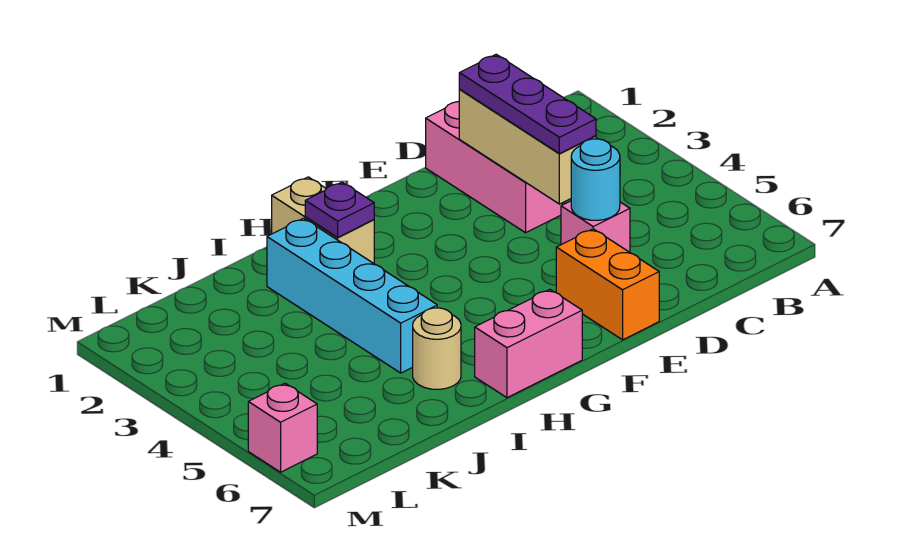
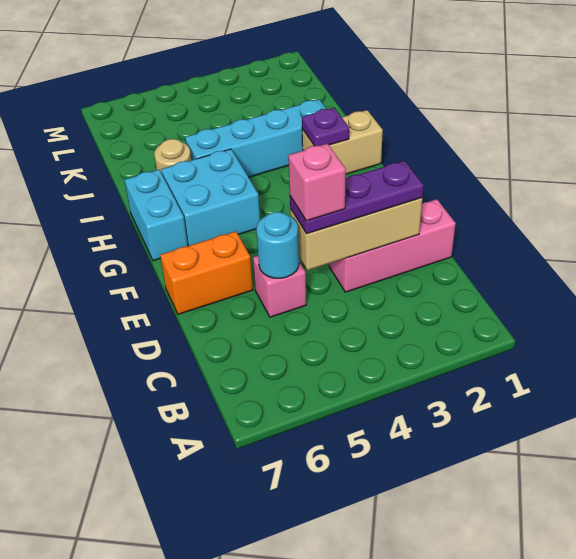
none -> cyan brick G5:H6 level 1
pink brick G7:H7 level 1 -> cyan brick G7:H7 level 1
pink brick M6 level 1 -> pink brick D4 level 4

